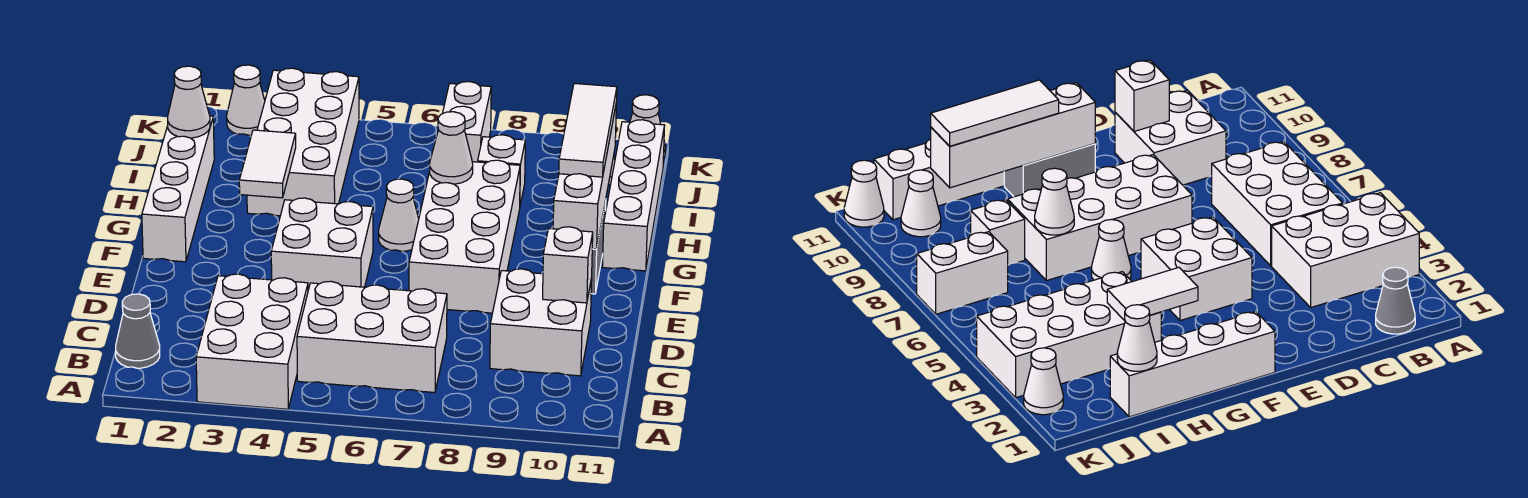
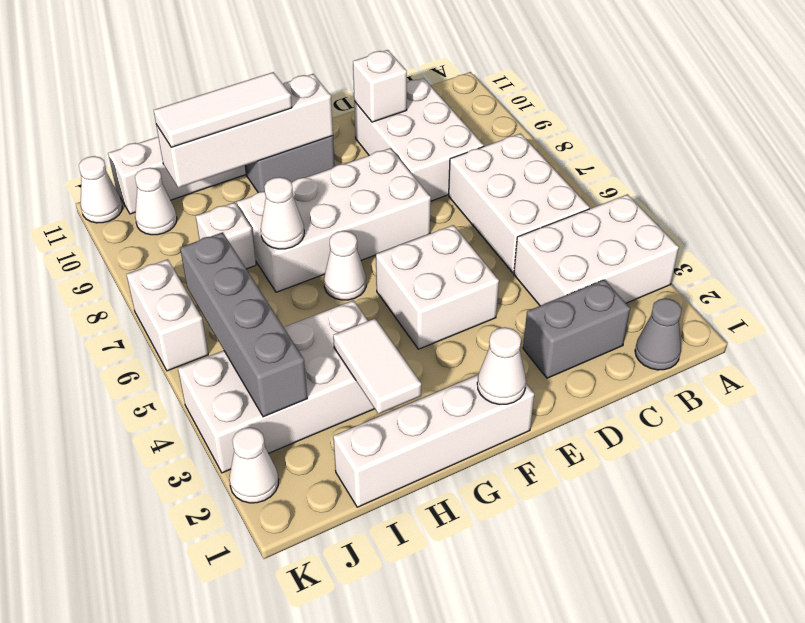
none -> grey brick C2:D2 level 1
white brick C9:D10 level 1 -> white brick C8:D10 level 1
white tile G3:H3 level 2 -> white tile H2:H3 level 2
white cone I1 level 2 -> white cone F1 level 2
none -> grey brick J3:J6 level 2
white brick J7:K7 level 1 -> white brick K6:K7 level 1

